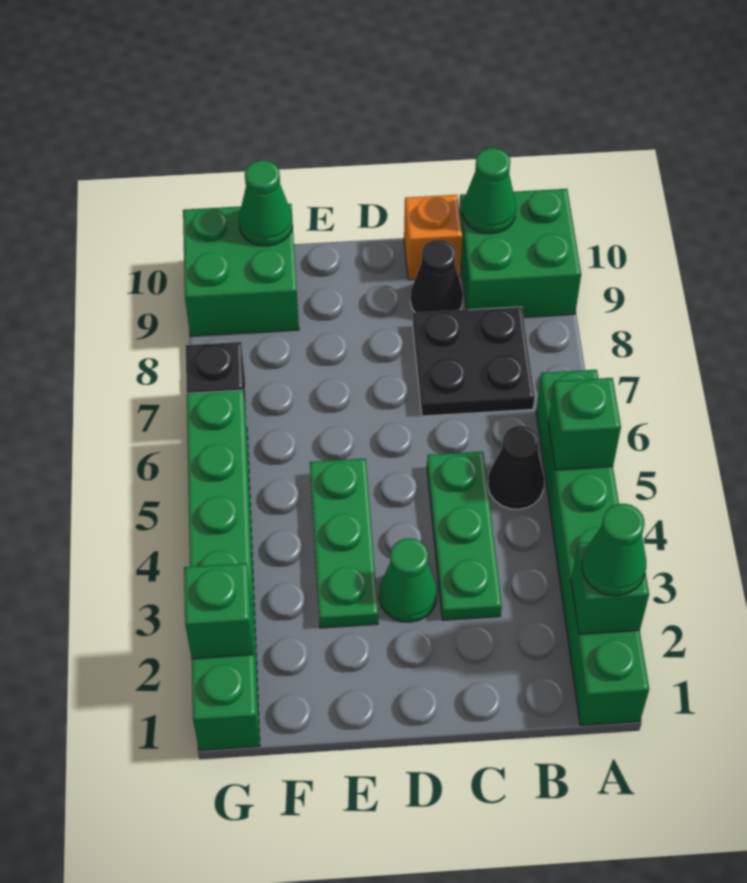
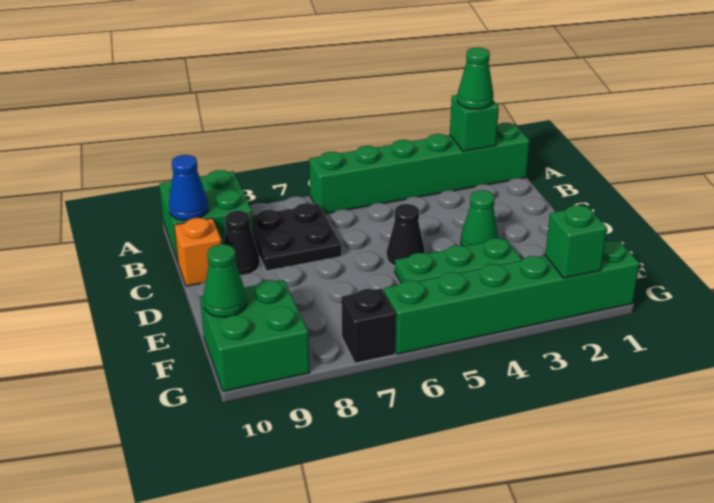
green brick A5 level 2 -> none
black cone B5 level 1 -> black cone D5 level 1
green cone B10 level 2 -> blue cone B10 level 2
green plate C3:C5 level 1 -> none

